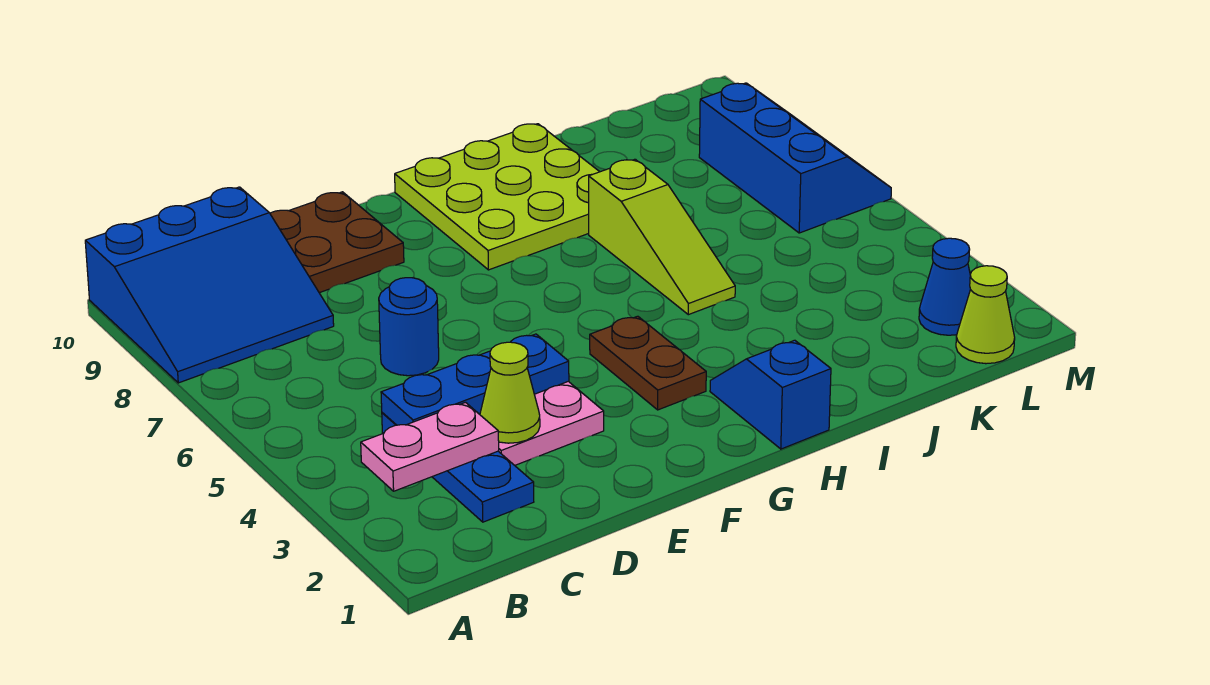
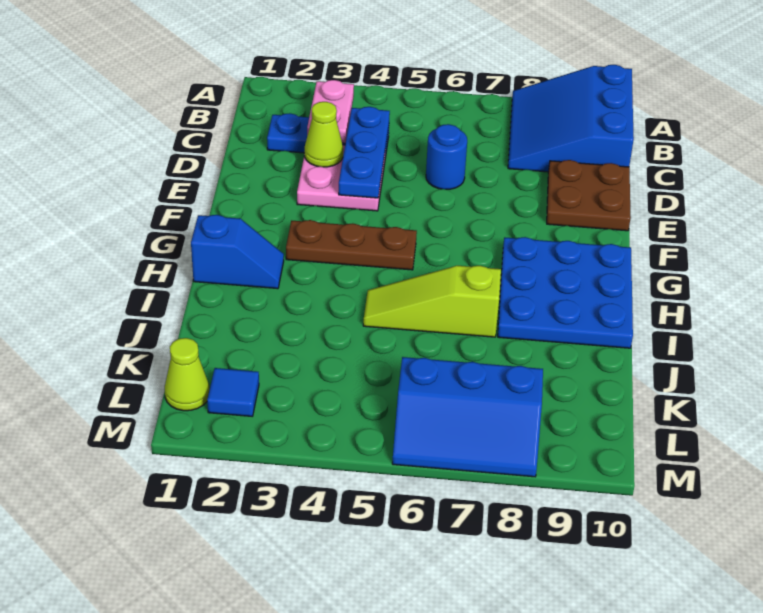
brown plate G3:G4 level 1 -> brown plate G3:G5 level 1
lime plate G8:I10 level 1 -> blue plate G8:I10 level 1
blue cone L2 level 1 -> blue tile L2 level 1

